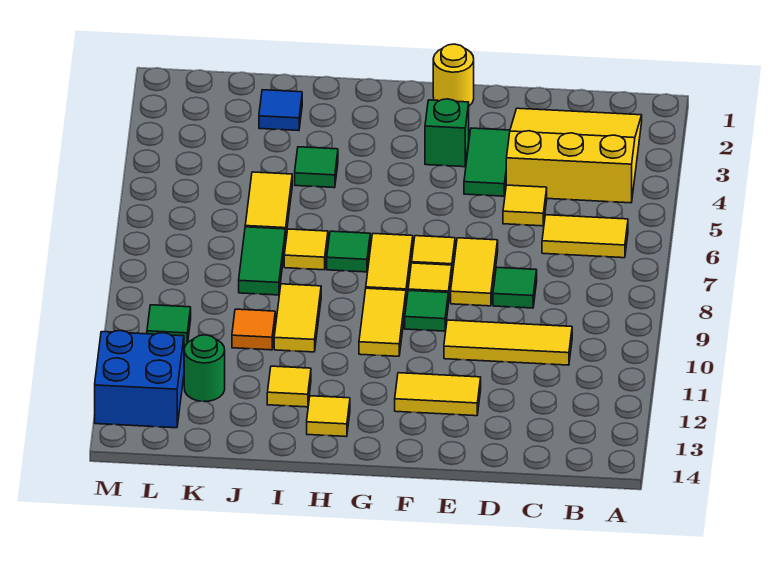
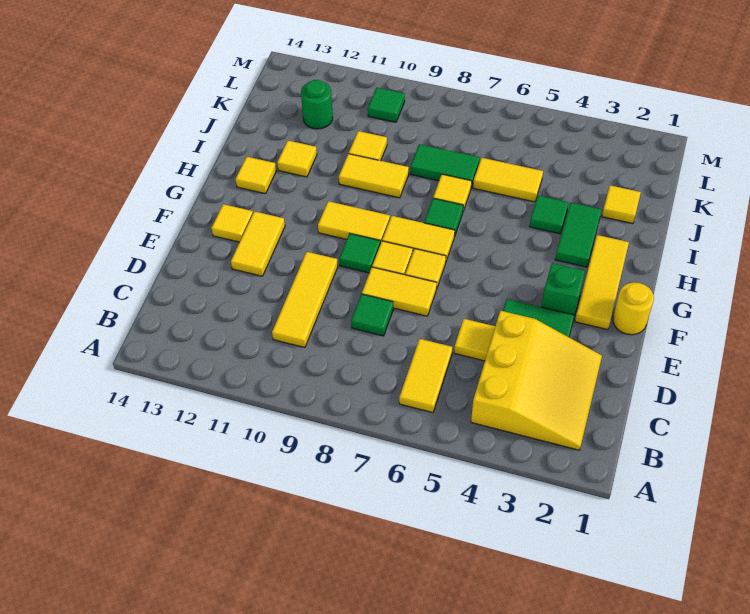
none -> yellow tile F2:H2 level 1
none -> yellow tile F13 level 1
none -> green tile H3:I3 level 1
blue tile J2 level 1 -> yellow tile J2 level 1
orange tile J10 level 1 -> yellow tile J10 level 1
blue brick L12:M13 level 1 -> none

